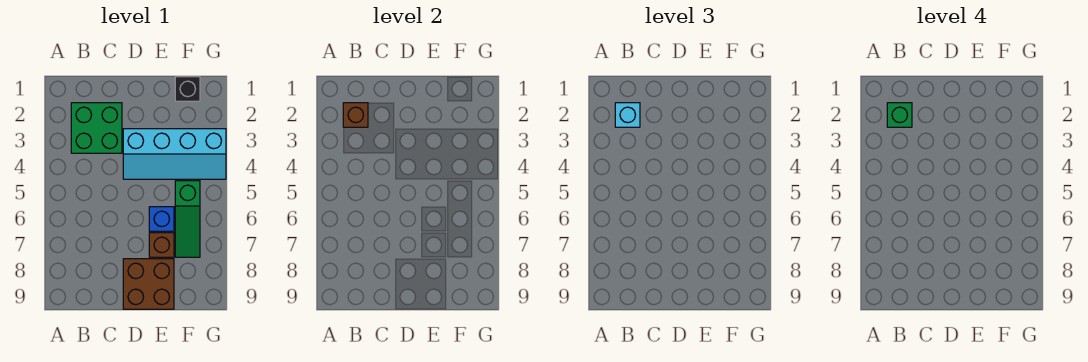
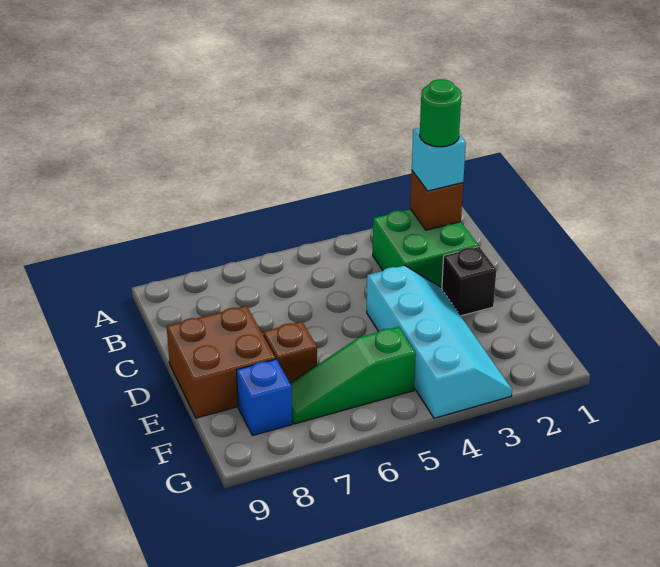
green brick B2 level 4 -> green round brick B2 level 4
cyan slope D3:G4 level 1 top 3 -> cyan slope D3:G4 level 1 top 4
blue brick E6 level 1 -> blue brick F8 level 1
black brick F1 level 1 -> black brick D2 level 1

